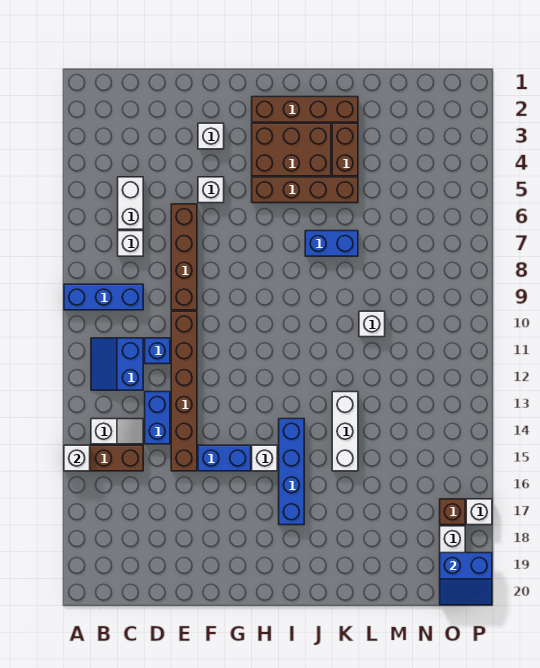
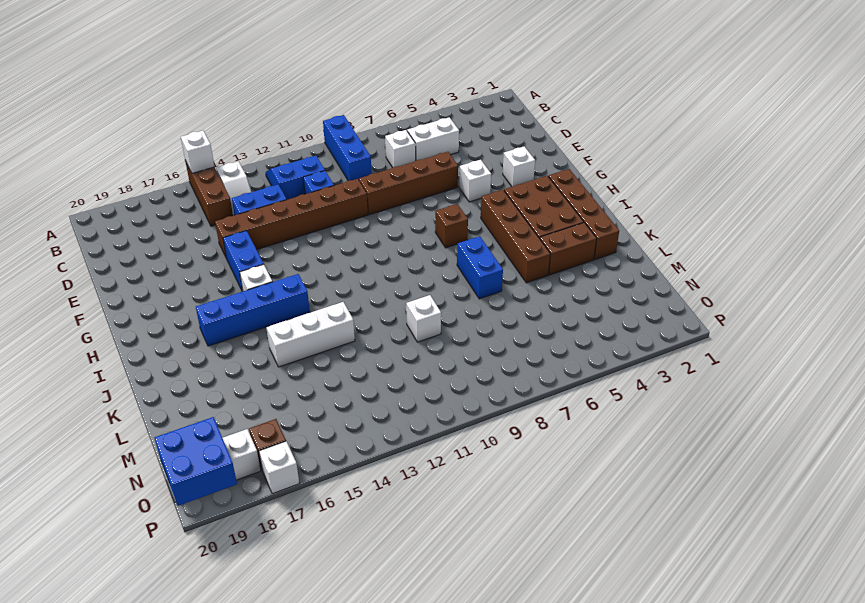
none -> brown brick H7 level 1
blue slope O19:P20 level 2 top 19 -> blue brick O19:P20 level 2

